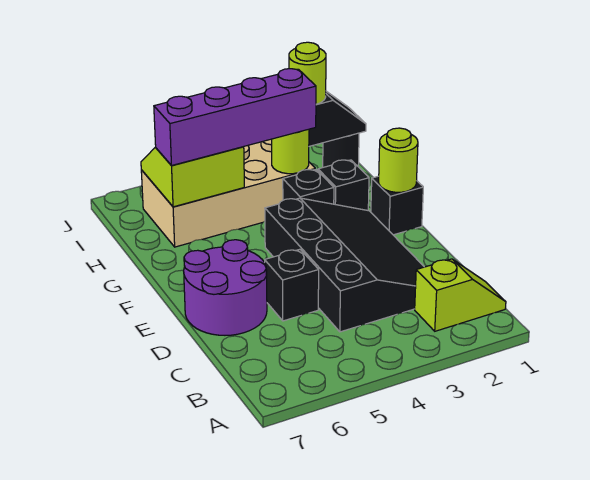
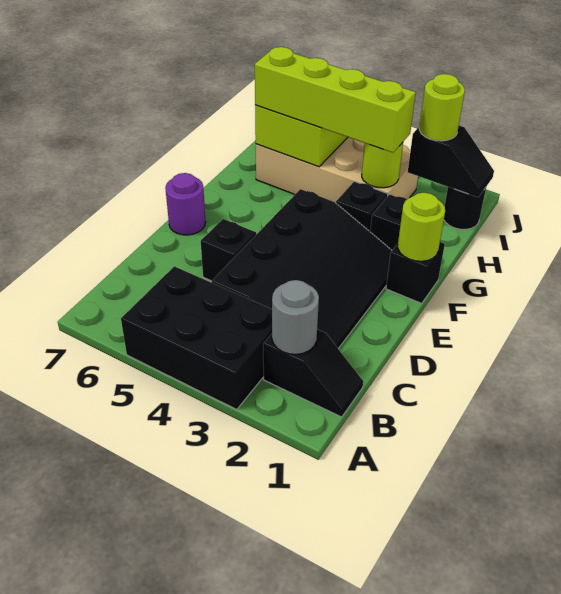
none -> black brick A3:B5 level 1
lime slope B1:B2 level 1 top 2 -> black slope B1:B2 level 1 top 2
none -> grey round brick B2 level 2
purple round brick D6:E7 level 1 -> purple round brick E7 level 1
purple brick H3:H6 level 3 -> lime brick H3:H6 level 3

